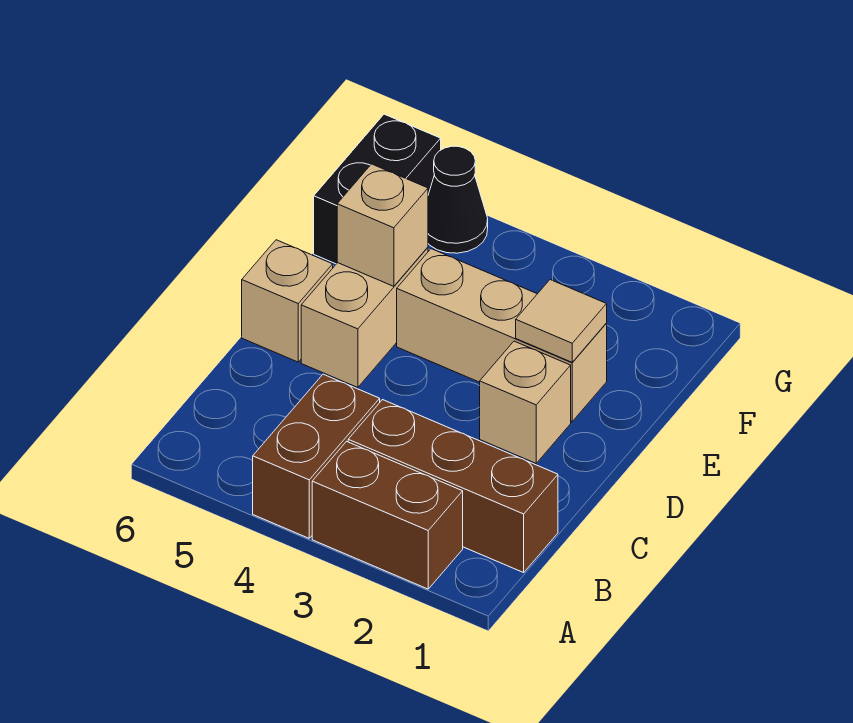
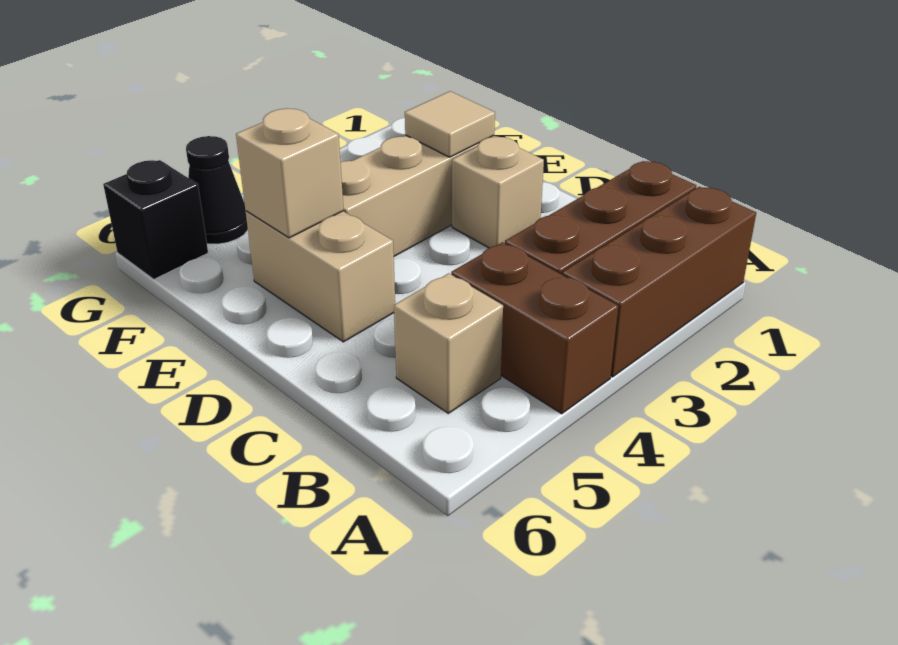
brown brick A2:A3 level 1 -> brown brick A1:A3 level 1
tan brick D6 level 1 -> tan brick B5 level 1
black brick F6:G6 level 1 -> black brick G6 level 1

